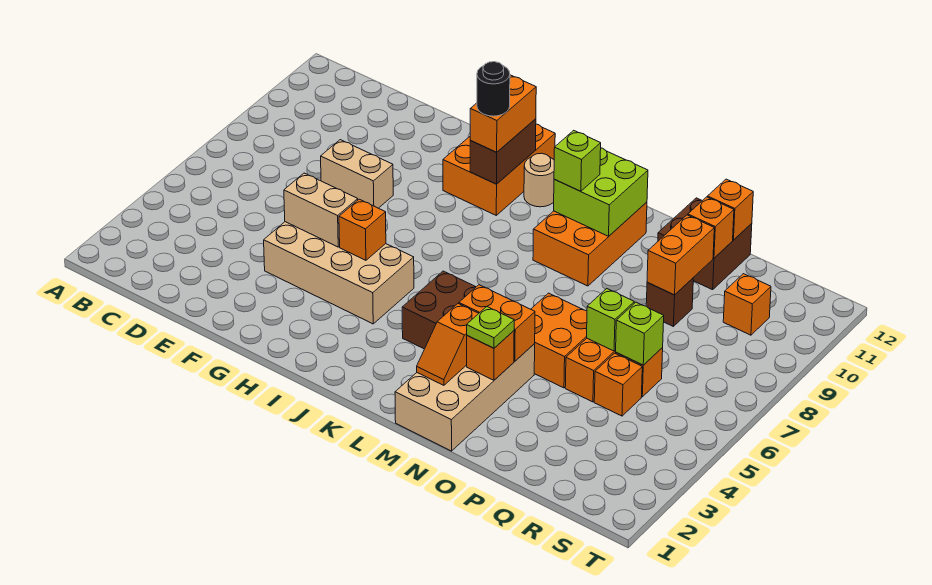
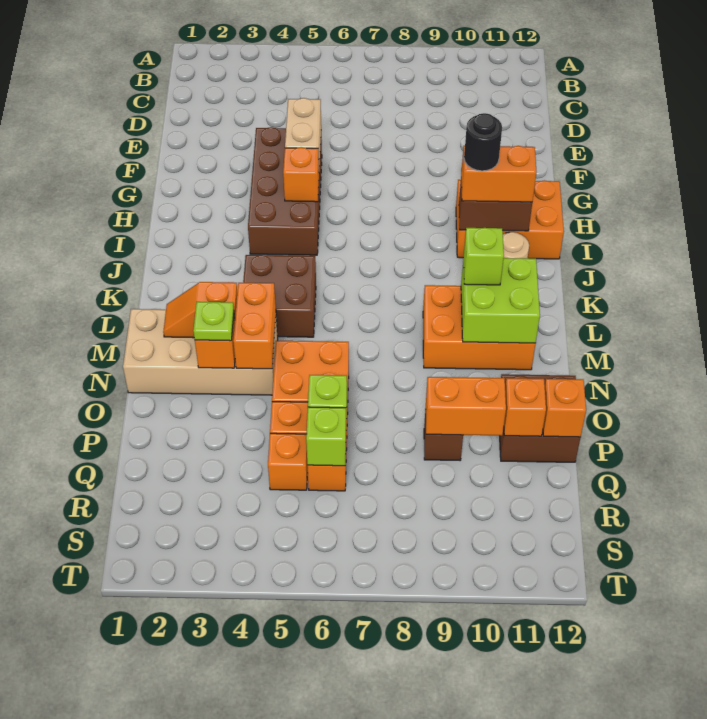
tan brick E8:F8 level 1 -> none
tan brick F4:I5 level 1 -> brown brick F4:I5 level 1
orange brick R10 level 1 -> none

